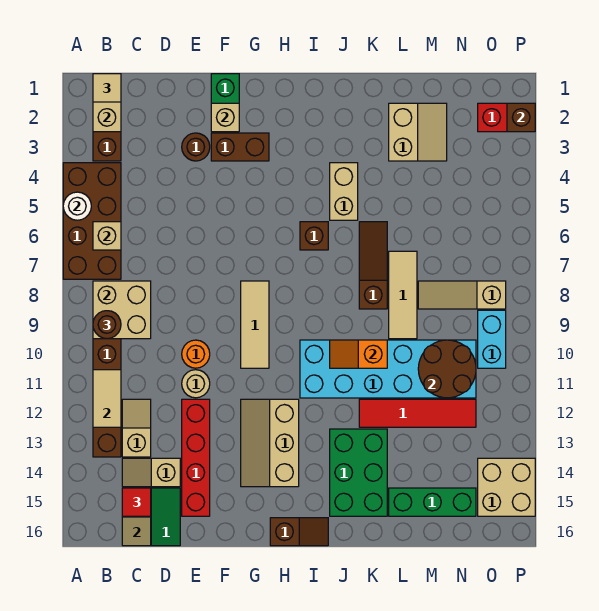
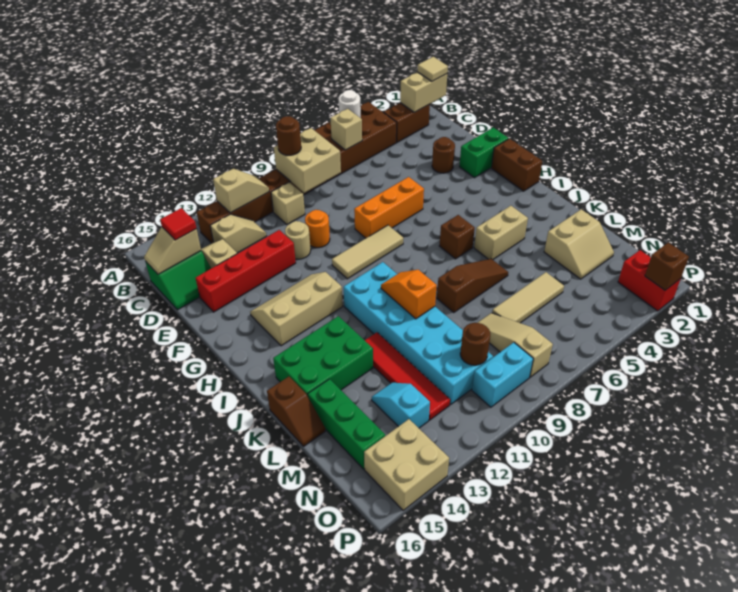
tan tile B11:B12 level 2 -> tan slope B11:B12 level 2 top 12
tan brick F2 level 2 -> tan brick C10 level 1
brown brick F3:G3 level 1 -> brown brick G1:H1 level 1
none -> orange brick F6:F8 level 1
brown slope H16:I16 level 1 top H -> brown slope K16:L16 level 1 top K
tan tile L7:L9 level 1 -> tan tile M5:M7 level 1
brown round brick M10:N11 level 2 -> brown round brick N10 level 2
none -> cyan slope M13:N13 level 1 top N

